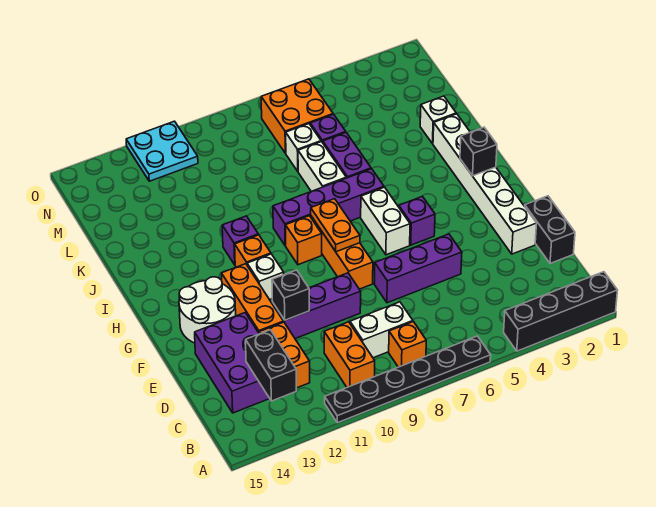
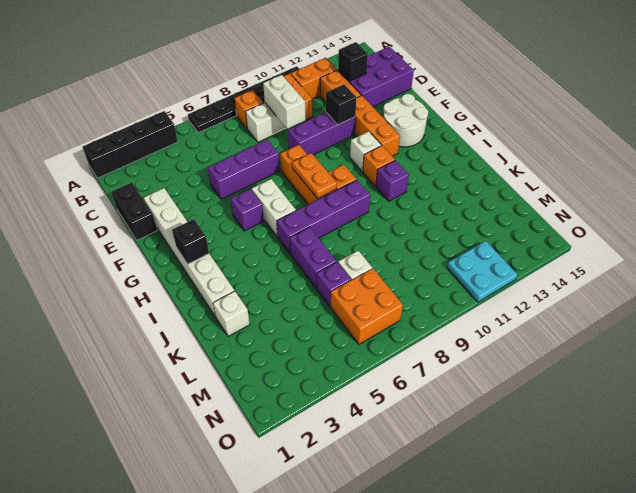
none -> orange brick B11:B12 level 1
black brick B13:C13 level 2 -> black brick C13 level 2
purple brick C13:E14 level 1 -> purple brick C13:D15 level 1
white brick J7:K7 level 1 -> white brick C9:D9 level 2

